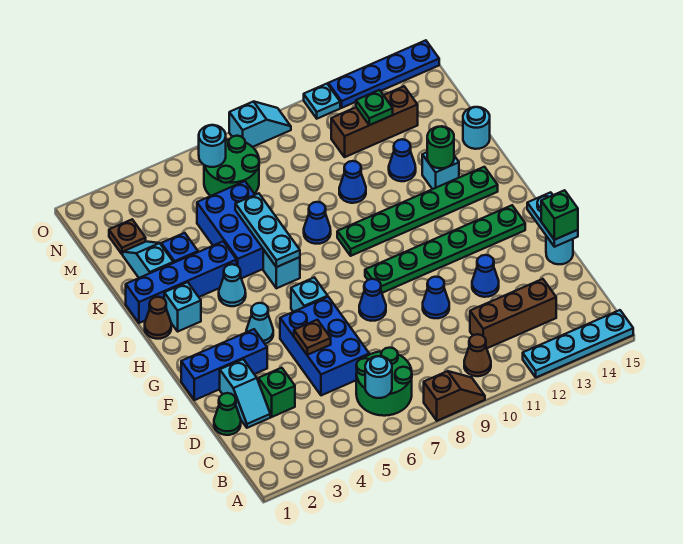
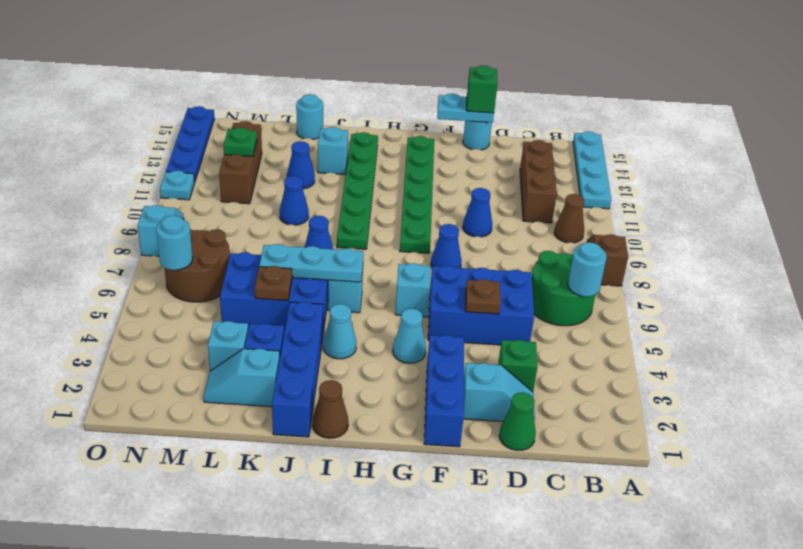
blue cone E12 level 1 -> none
cyan brick I2 level 1 -> cyan brick L3 level 1
green round brick J13 level 2 -> none
brown plate M2 level 1 -> brown plate K5 level 2
green round brick M6:N7 level 1 -> brown round brick M6:N7 level 1

